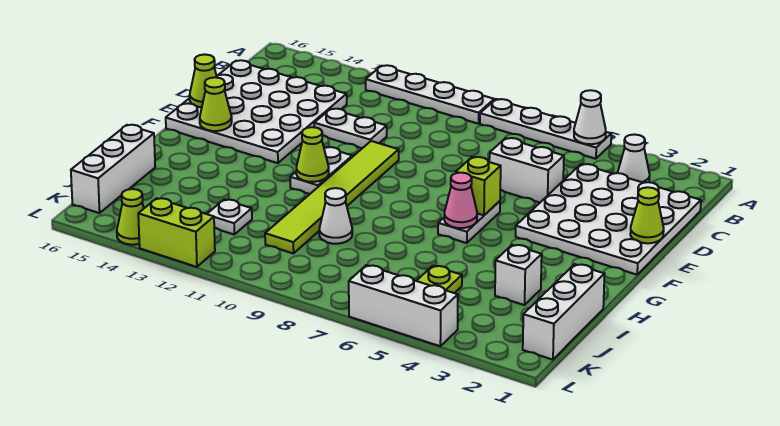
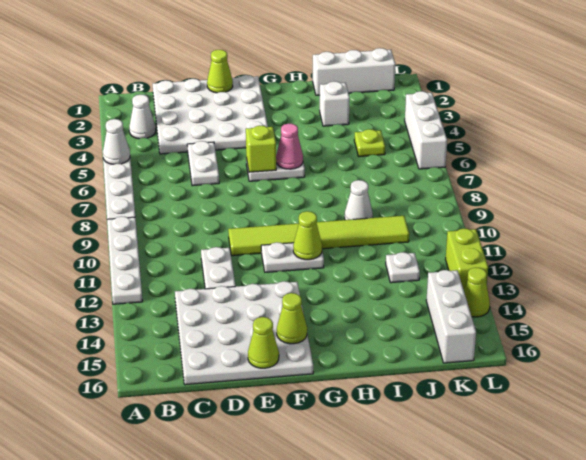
white brick D5:D6 level 1 -> white plate D5:D6 level 1
white brick I16:K16 level 1 -> white brick K14:K16 level 1

